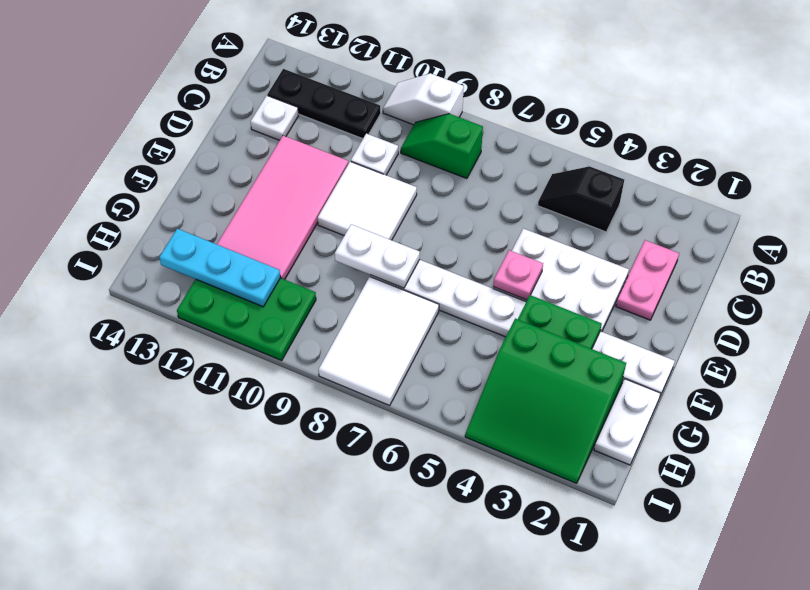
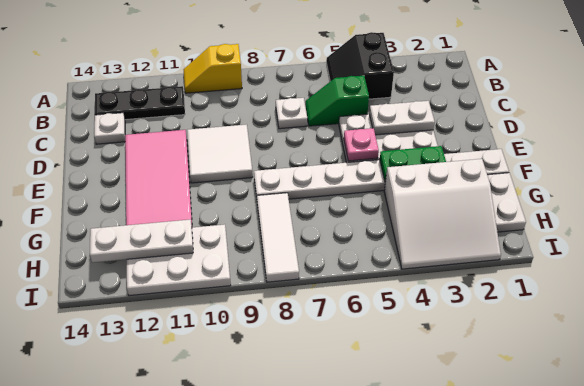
white slope A9:A10 level 1 top 9 -> yellow slope A9:A10 level 1 top 9
black slope B4:B5 level 1 top 4 -> black slope A4:B5 level 1 top 4
green slope B8:B9 level 1 top 8 -> green slope C5:C6 level 1 top 5
pink plate C2:D2 level 1 -> none
white plate C10 level 1 -> white plate C7 level 1
white plate F8:F9 level 2 -> white plate D3:D4 level 2
green slope G2:I4 level 1 top G -> white slope G2:I4 level 1 top G
white tile G7:I8 level 1 -> white tile G8:I8 level 1
green plate H10:I12 level 1 -> white plate H10:I12 level 1
cyan plate H11:H13 level 2 -> white plate H11:H13 level 2

